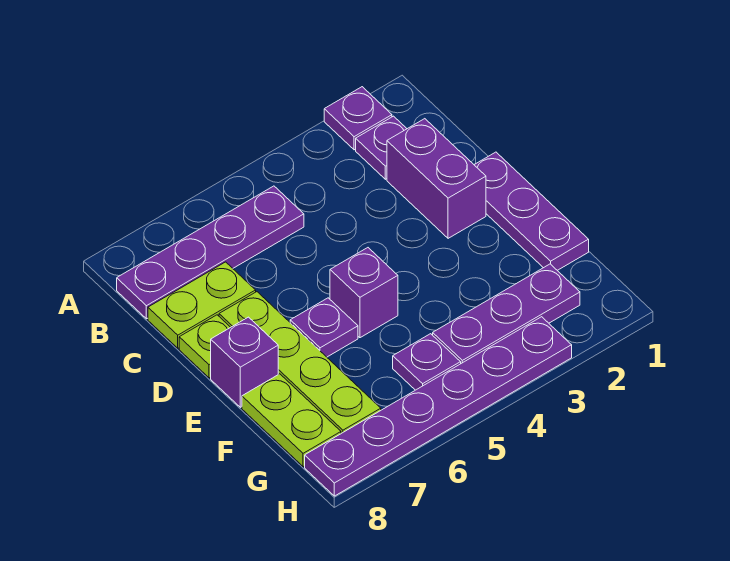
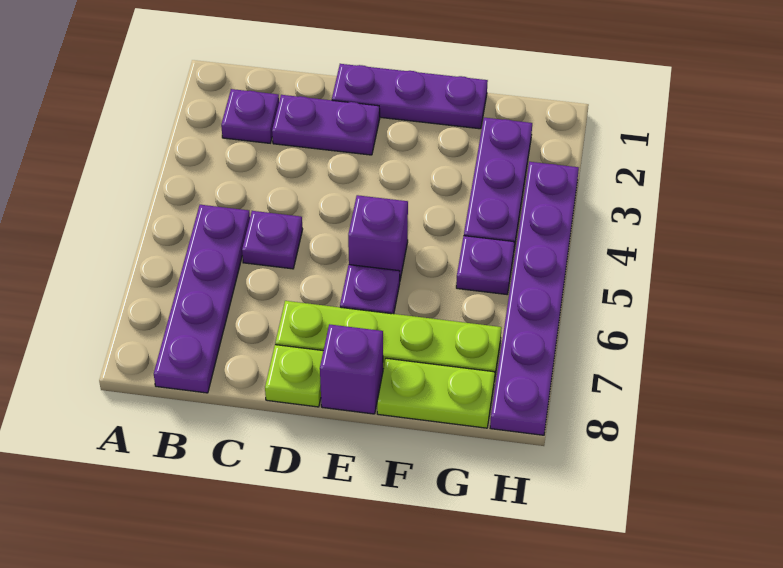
purple plate A2 level 1 -> purple plate C5 level 1
purple brick C2:D2 level 1 -> purple plate C2:D2 level 1
lime plate C7:C8 level 1 -> none

